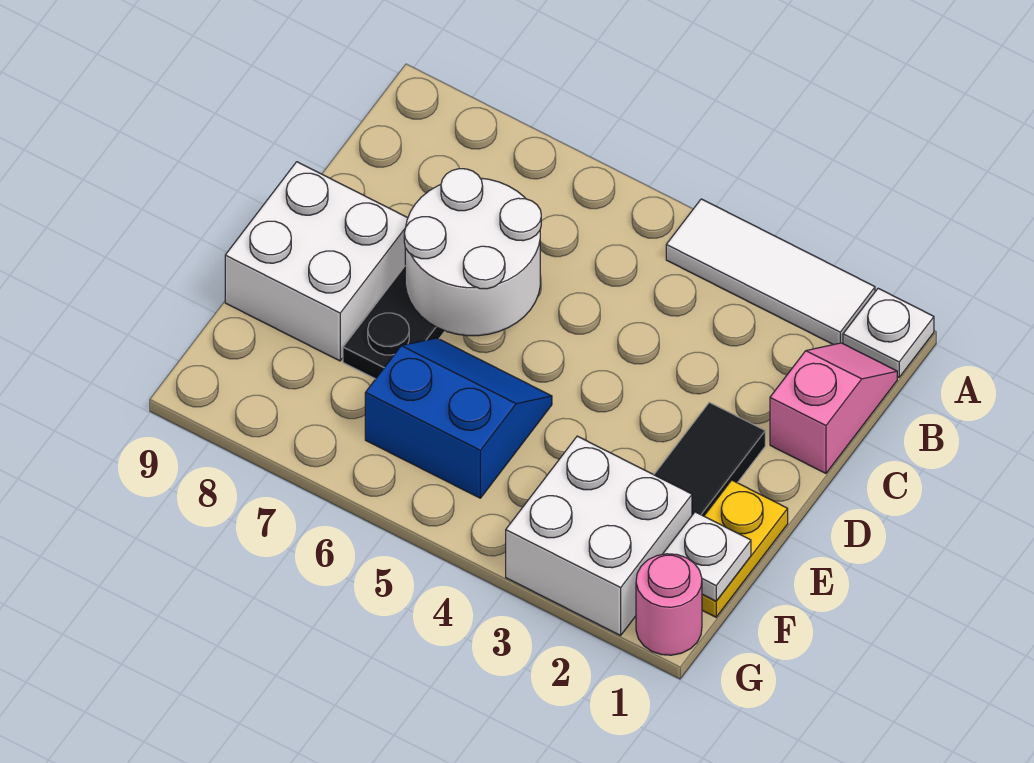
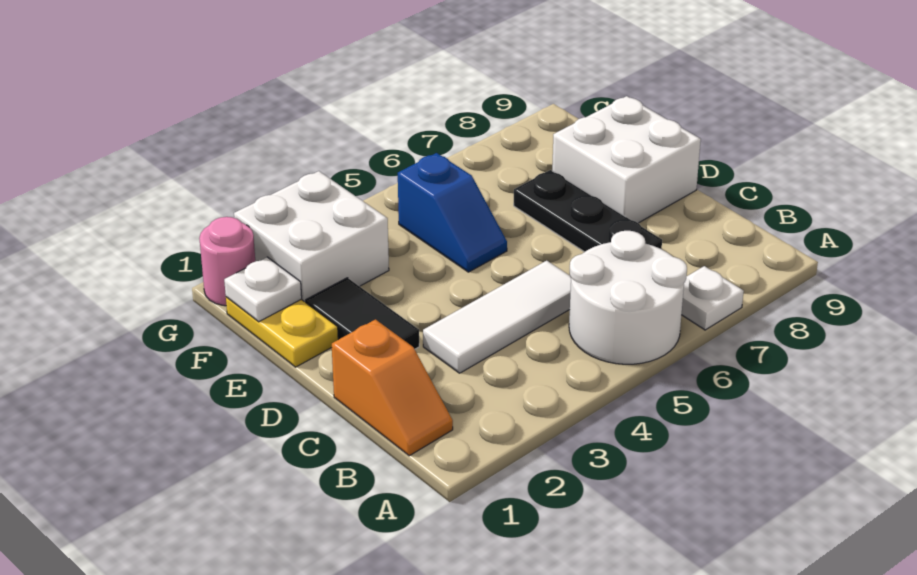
white plate A1 level 1 -> white plate A7 level 1
white tile A2:A4 level 1 -> white tile C3:C5 level 1
pink slope B1:C1 level 1 top C -> orange slope B1:C1 level 1 top C
white round brick C6:D7 level 2 -> white round brick A5:B6 level 1
blue slope E5:F6 level 1 top F -> blue slope E5:F5 level 1 top F

